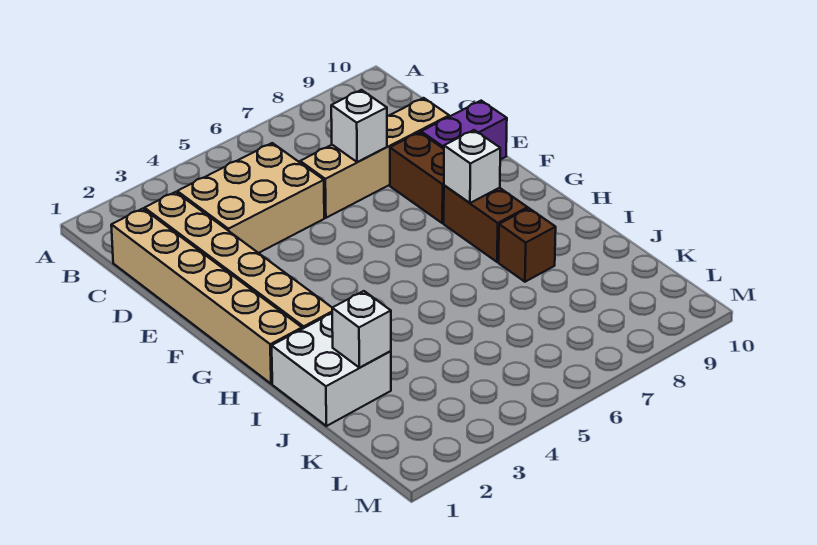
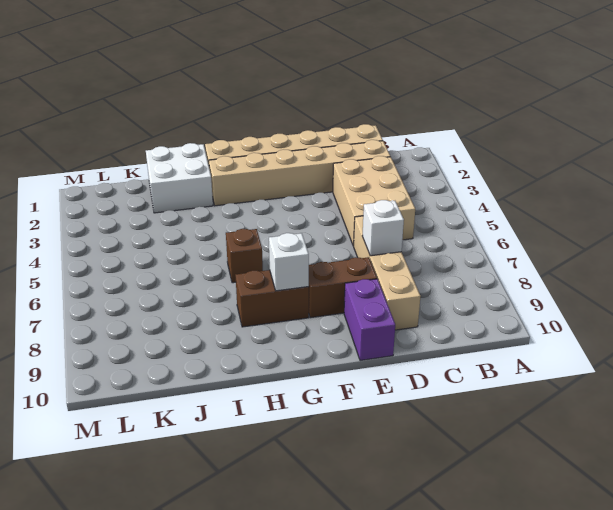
brown brick I8 level 1 -> brown brick H6 level 1
white brick J2 level 2 -> none

